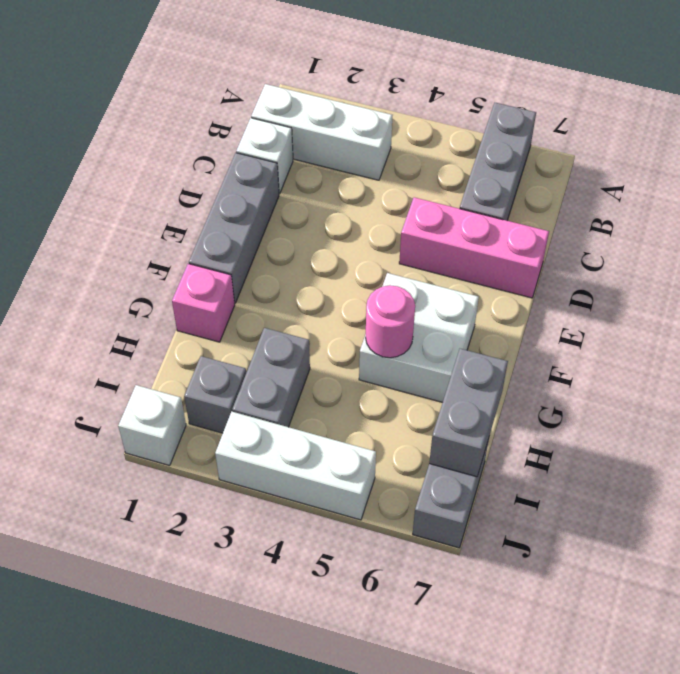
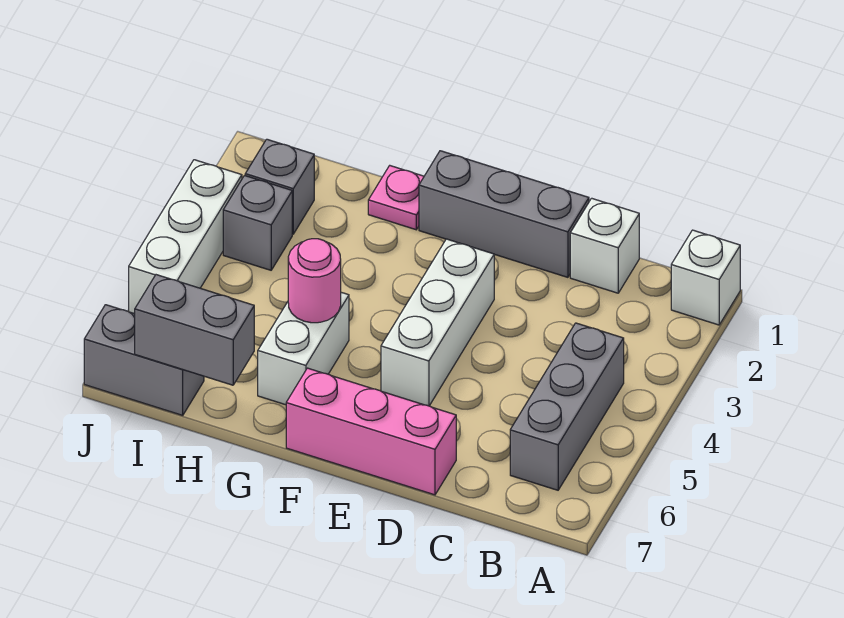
grey brick A6:C6 level 1 -> grey brick B4:B6 level 1
white brick B1:B3 level 1 -> white brick E3:E5 level 1
pink brick D5:D7 level 1 -> pink brick D7:F7 level 1
white brick F5:G6 level 1 -> white brick G5:G6 level 1
pink brick G1 level 1 -> pink plate G1 level 1
grey brick H3:I3 level 1 -> grey brick I3 level 1
white brick J1 level 1 -> white brick A1 level 1

